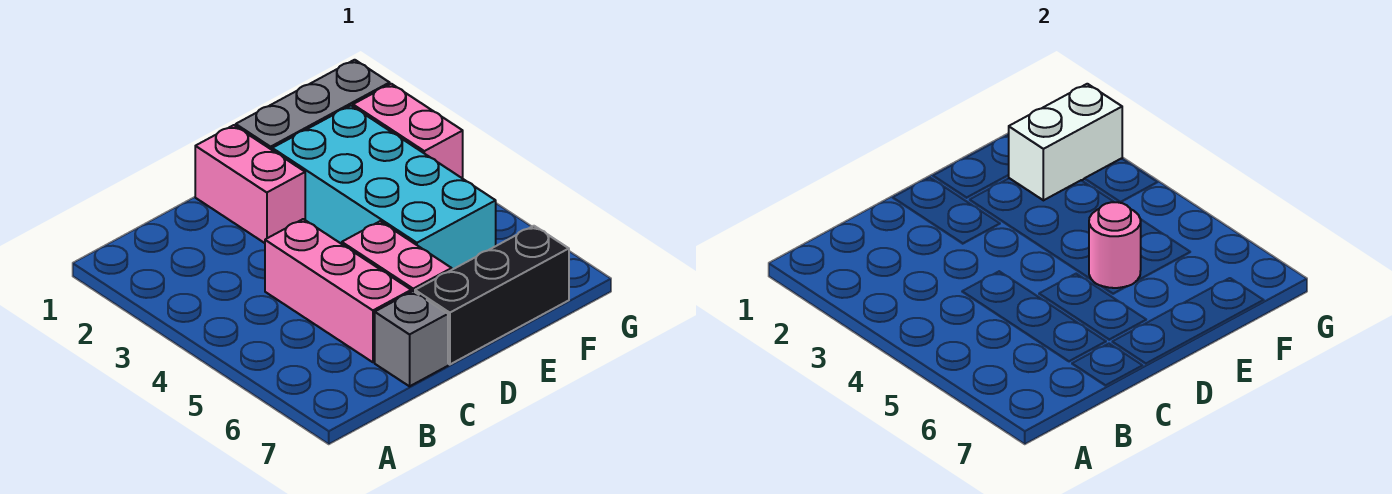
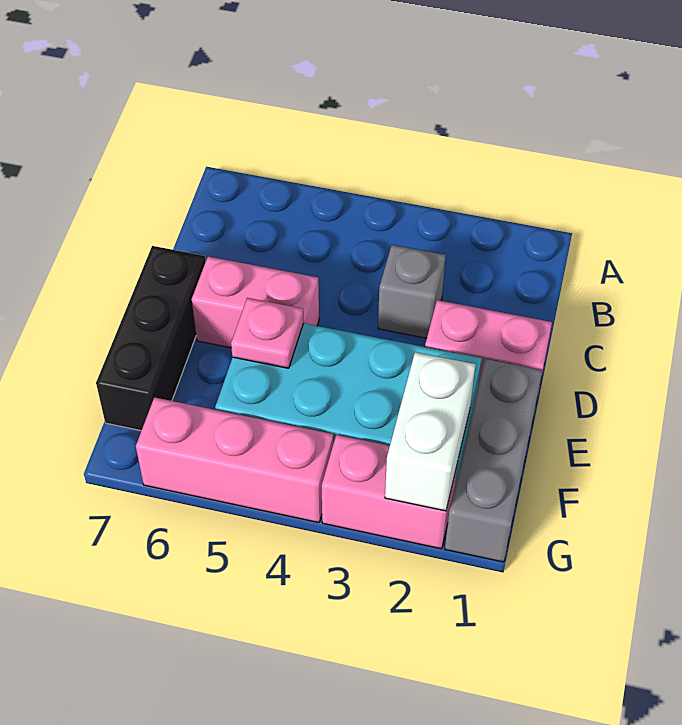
pink brick C4:C6 level 1 -> pink brick G4:G6 level 1
grey brick C7 level 1 -> grey brick C3 level 1
pink round brick E5 level 2 -> pink plate E5 level 2

